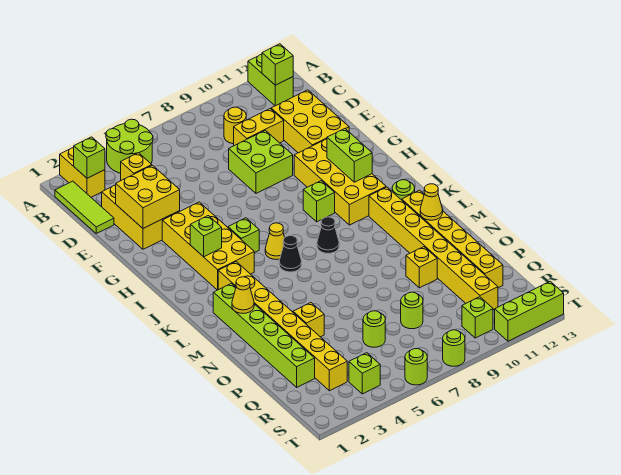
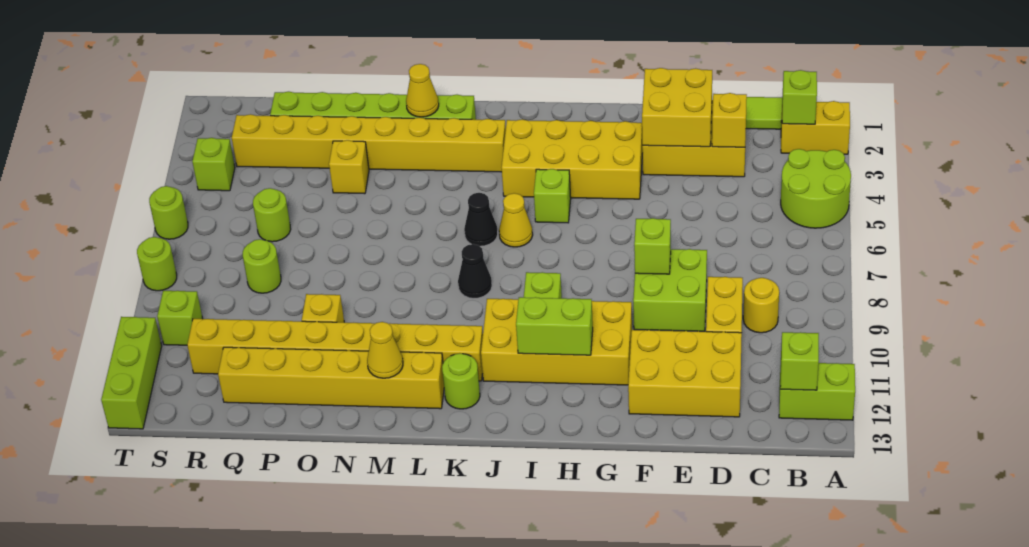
lime brick I3 level 2 -> lime brick F8 level 2

